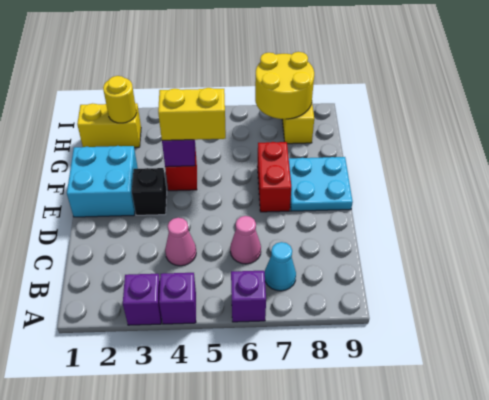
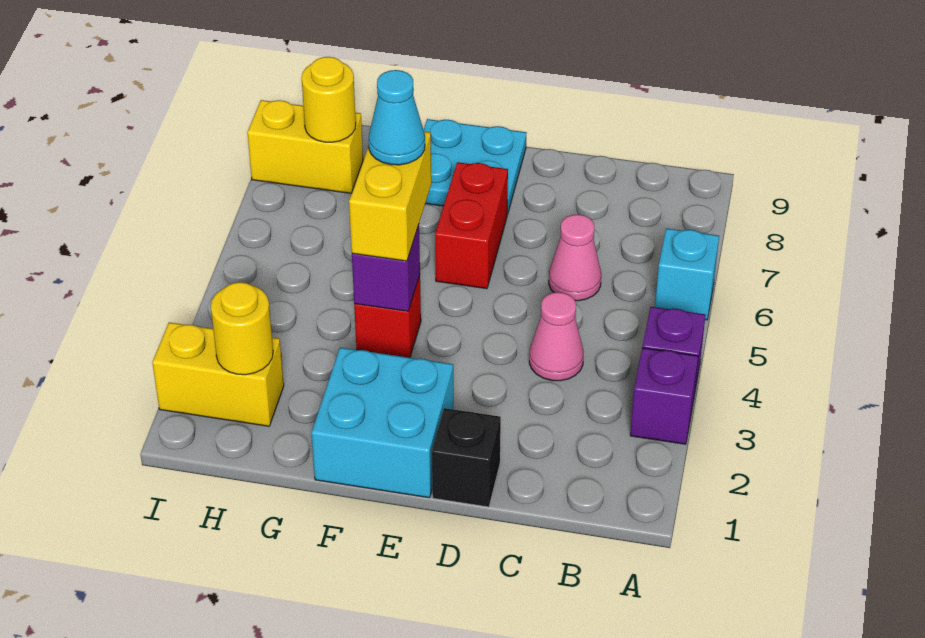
purple brick A6 level 1 -> cyan brick A6 level 1
cyan cone B7 level 1 -> cyan cone F5 level 4
black brick E3 level 1 -> black brick D1 level 1
red brick E7:F7 level 1 -> red brick E6:E7 level 1
yellow brick H1:H2 level 1 -> yellow brick H2:I2 level 1
yellow round brick H7:I8 level 2 -> yellow round brick H8 level 2

